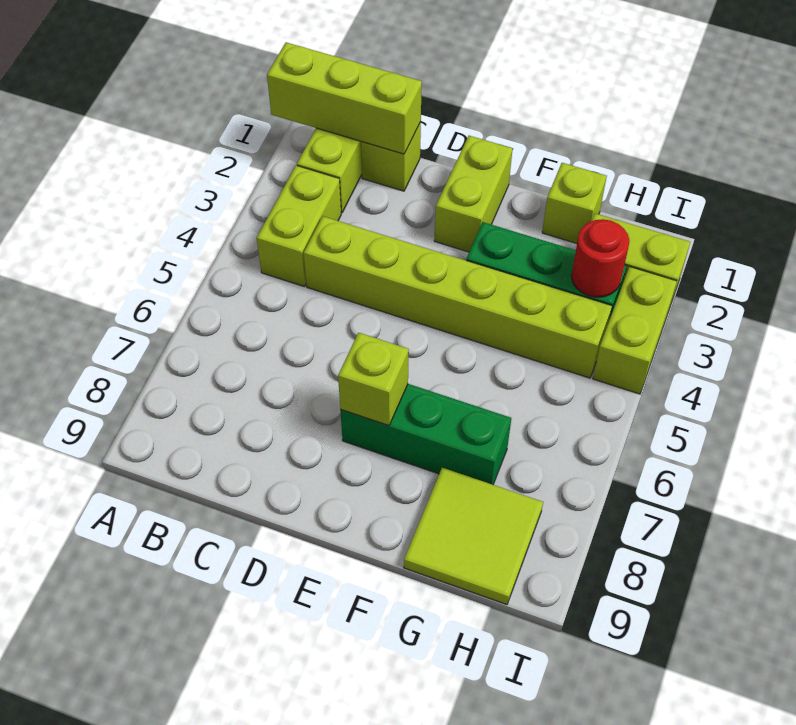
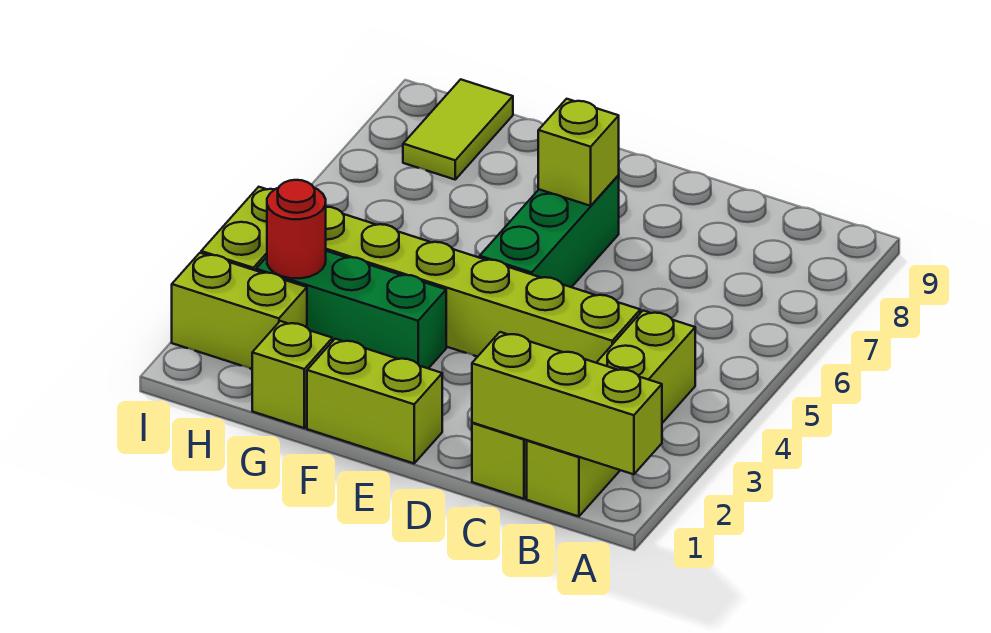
lime brick E1:E2 level 1 -> lime brick E1:F1 level 1
green brick E7:G7 level 1 -> green brick E5:E7 level 1
lime tile G8:H9 level 1 -> lime tile H8:H9 level 1

